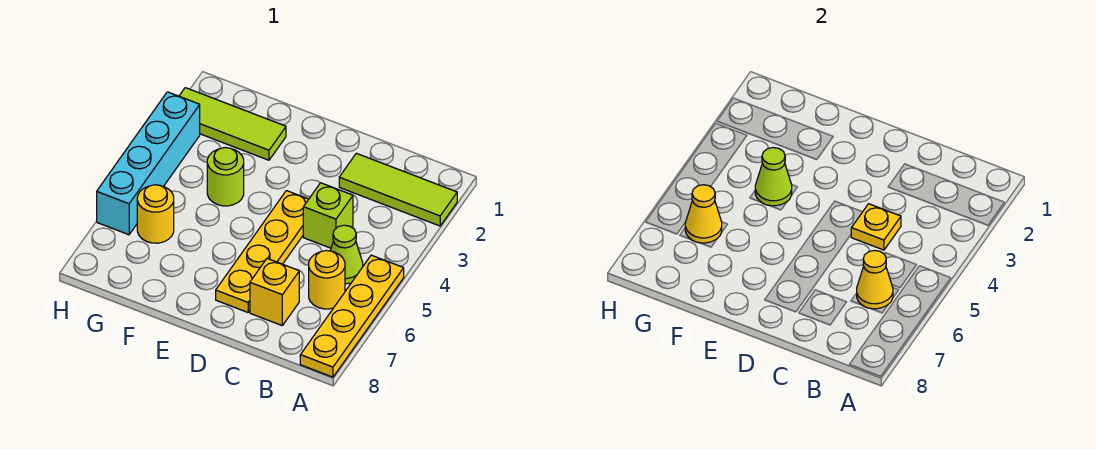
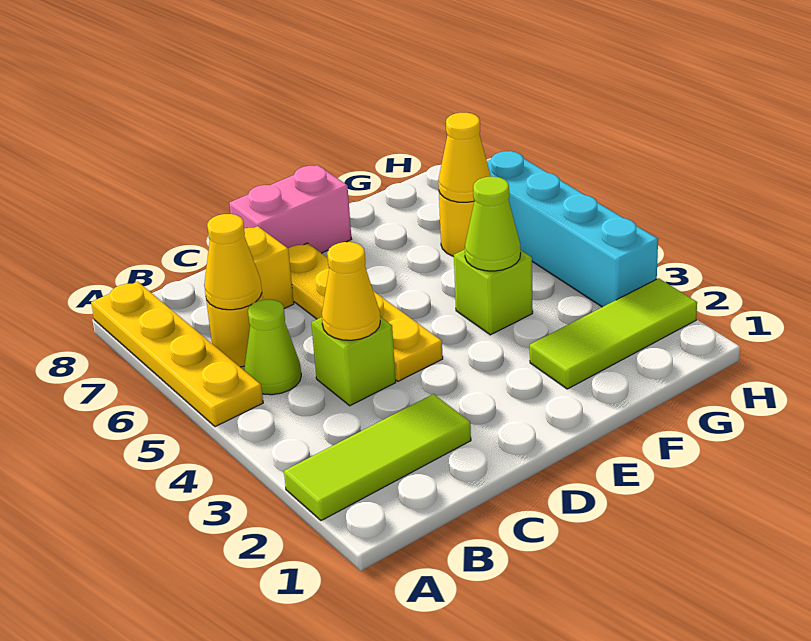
yellow plate C4 level 2 -> yellow cone C4 level 2
none -> pink brick D8:E8 level 1
lime round brick F4 level 1 -> lime brick F4 level 1

